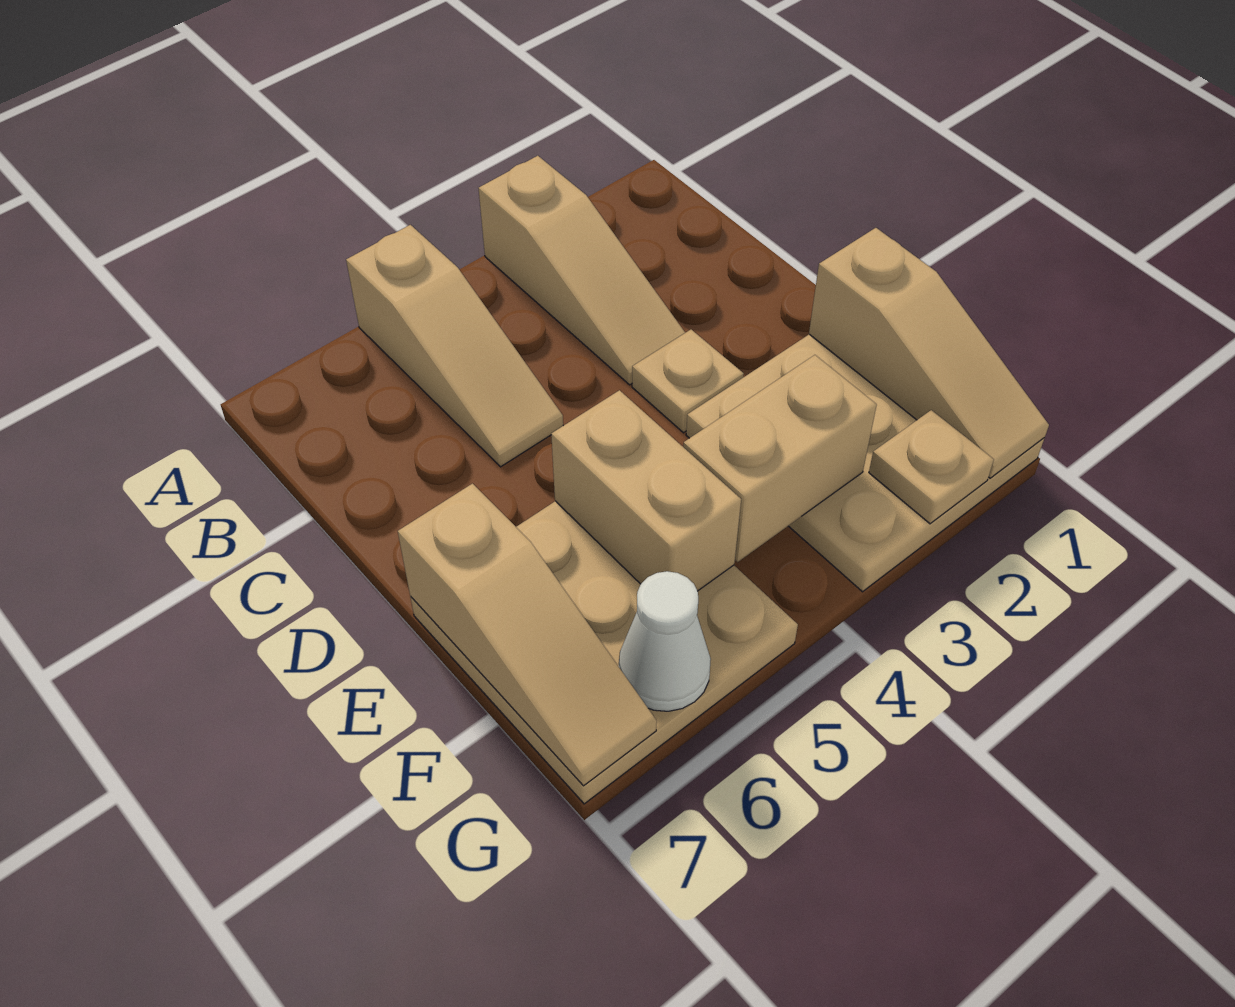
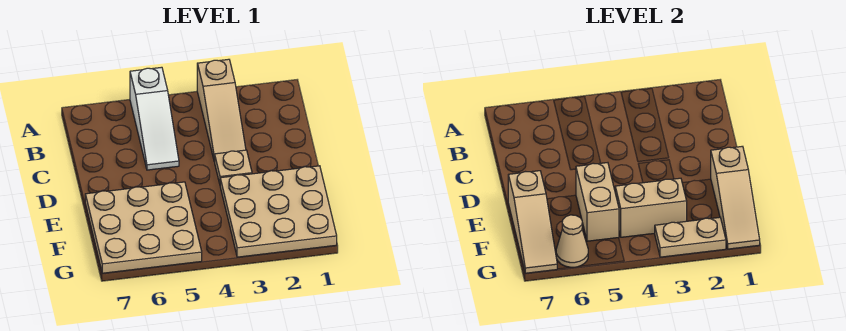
tan slope A5:C5 level 1 top A -> white slope A5:C5 level 1 top A
tan plate G2 level 2 -> tan plate G2:G3 level 2
white cone G6 level 2 -> tan cone G6 level 2

